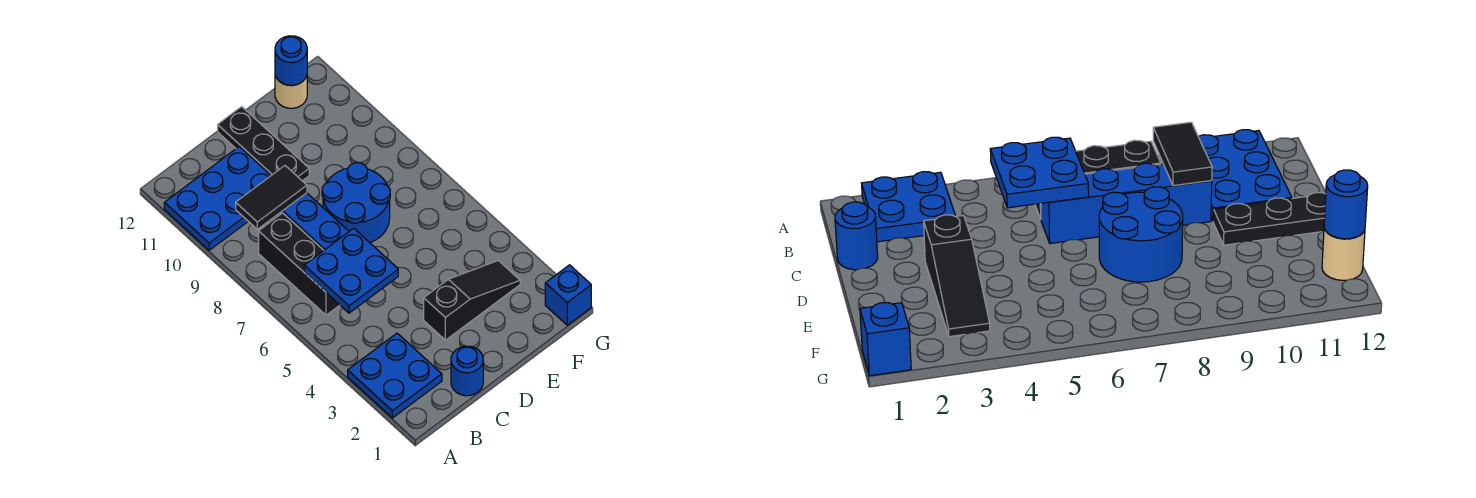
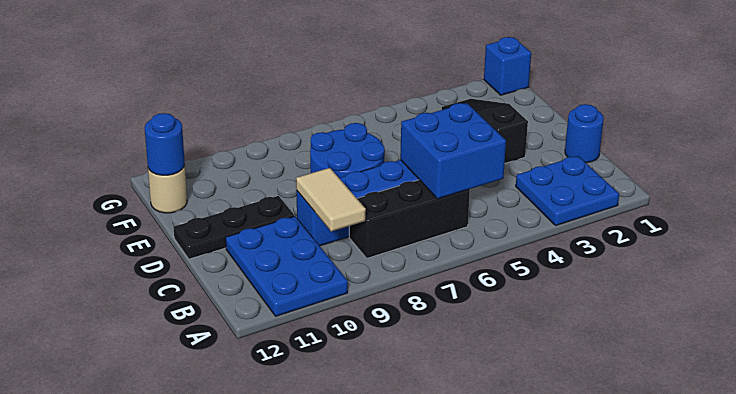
blue plate B5:C6 level 2 -> blue brick B5:C6 level 2
black tile B9:C9 level 2 -> tan tile B9:C9 level 2

